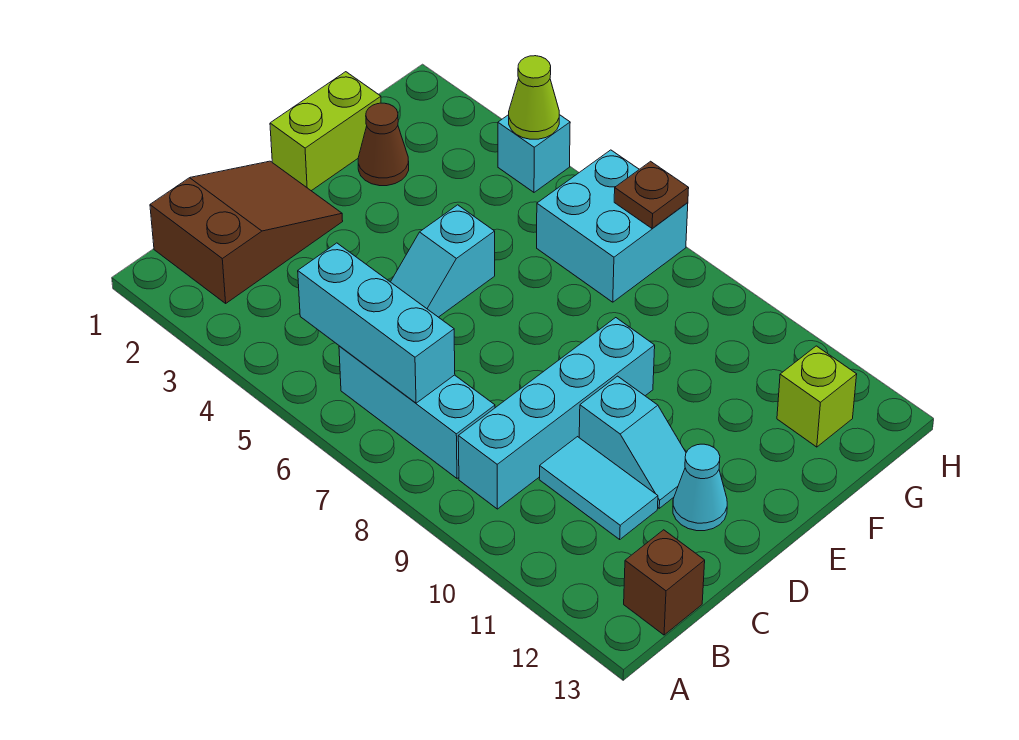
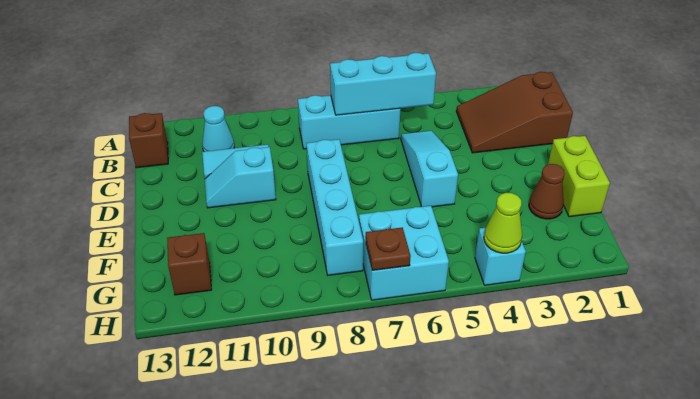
brown slope B1:D2 level 1 top B -> brown slope B1:C3 level 1 top 1
cyan brick B9:E9 level 1 -> cyan brick D8:G8 level 1
cyan slope D5:E5 level 1 top E -> cyan slope C5:E5 level 1 top E
cyan cone D12 level 1 -> cyan cone B11 level 1
lime brick G12 level 1 -> brown brick G12 level 1

